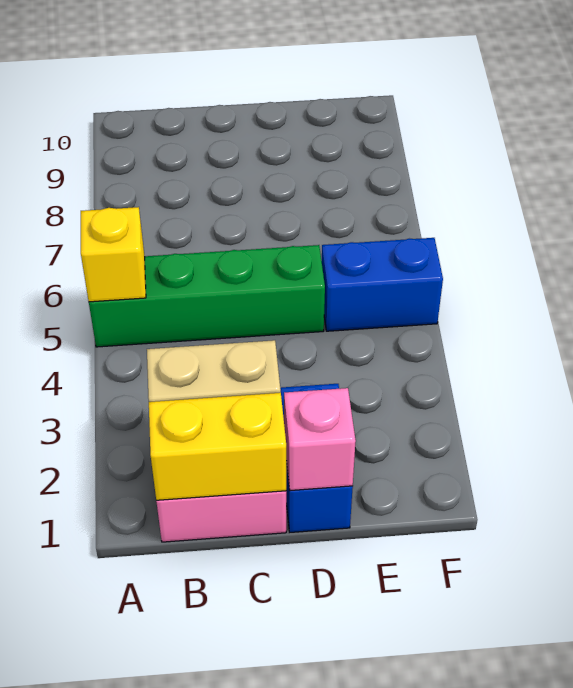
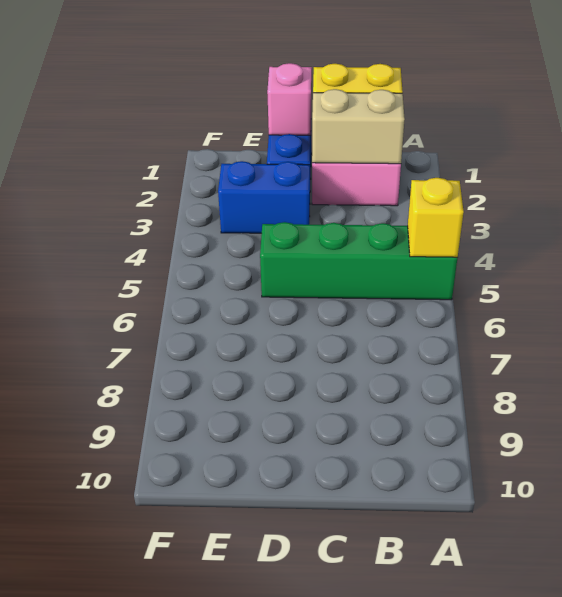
blue brick E5:F5 level 1 -> blue brick D3:E3 level 1

